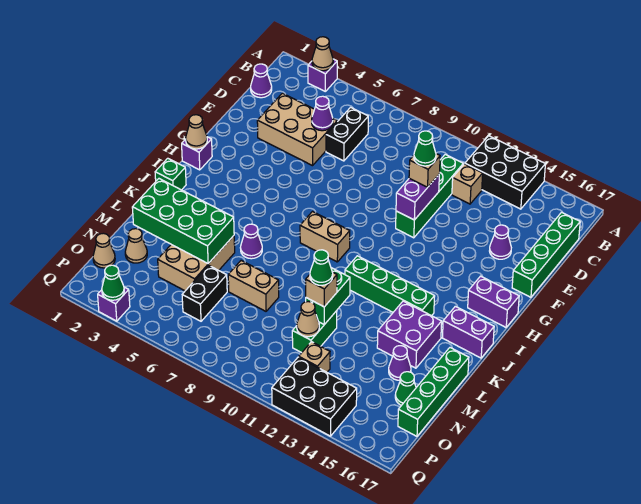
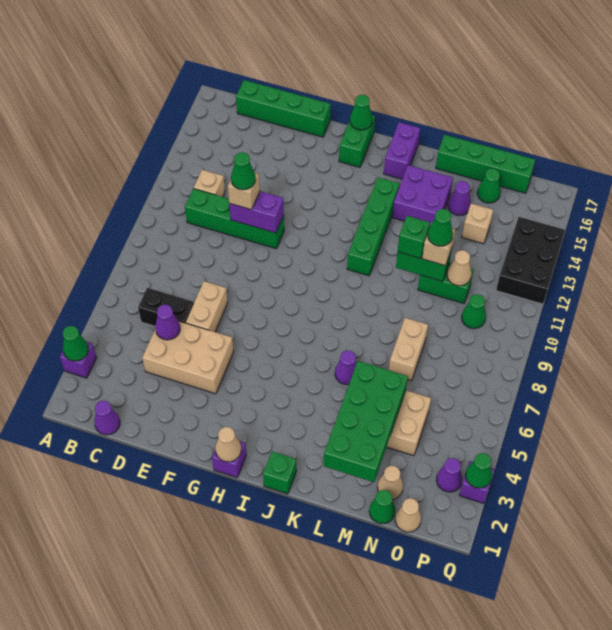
tan cone A3 level 2 -> green cone A3 level 2
black brick A12:B14 level 1 -> none
tan brick D3:E5 level 1 -> tan brick D4:F5 level 1
purple cone E15 level 1 -> purple cone P3 level 1
purple brick H16:H17 level 1 -> green brick H16:H17 level 1
none -> green cone H17 level 2
tan brick I8:I9 level 1 -> tan brick E6:E7 level 1
none -> green brick L11 level 3
none -> green cone N1 level 1
black brick N6:O6 level 1 -> none
none -> green cone O10 level 1
tan brick O12 level 1 -> tan brick N14 level 1

